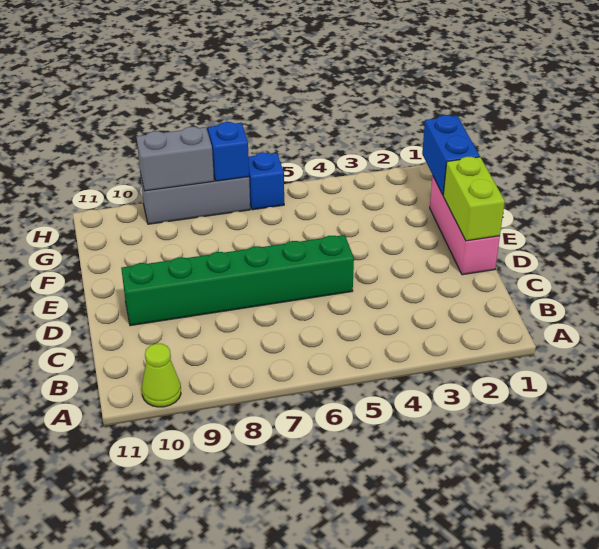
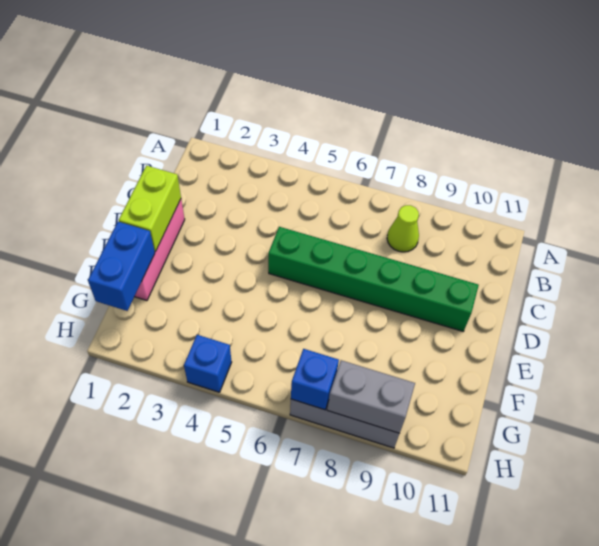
lime cone A10 level 1 -> lime cone B8 level 1
blue brick H6 level 1 -> blue brick H4 level 1

